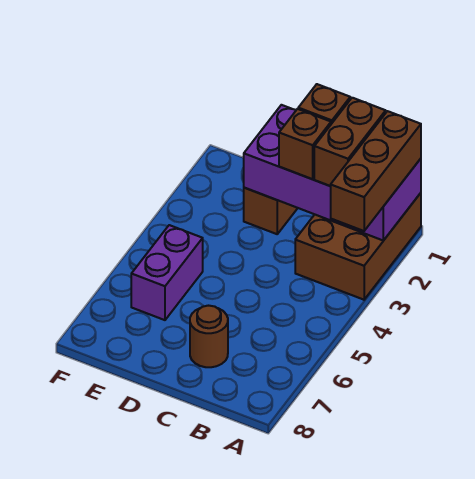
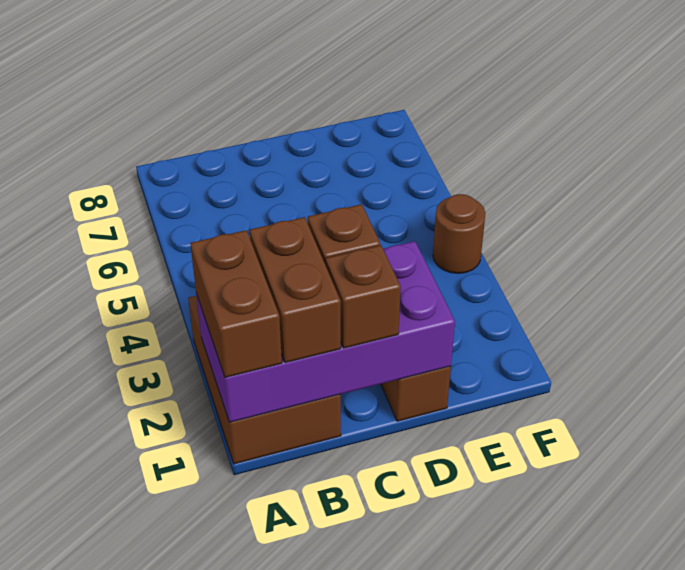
brown brick A1:A3 level 3 -> brown brick A1:A2 level 3
brown round brick C7 level 1 -> brown round brick F4 level 1
purple brick E5:E6 level 1 -> none

